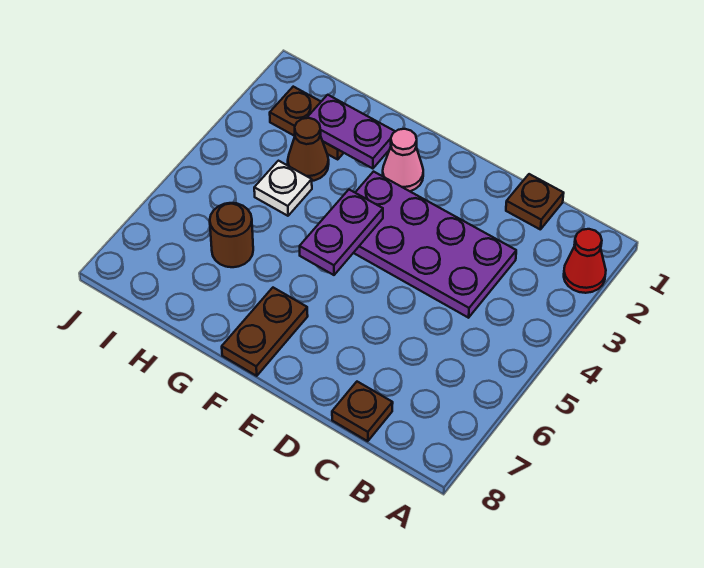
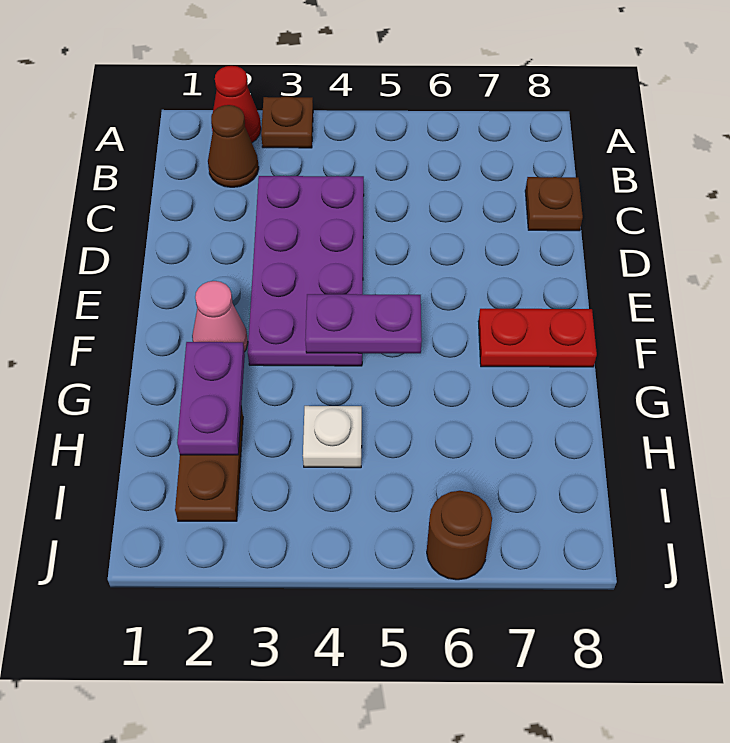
brown plate C1 level 1 -> brown plate A3 level 1
brown plate F7:F8 level 1 -> red plate F7:F8 level 1
brown cone H3 level 1 -> brown cone B2 level 1
brown round brick H6 level 1 -> brown round brick J6 level 1

